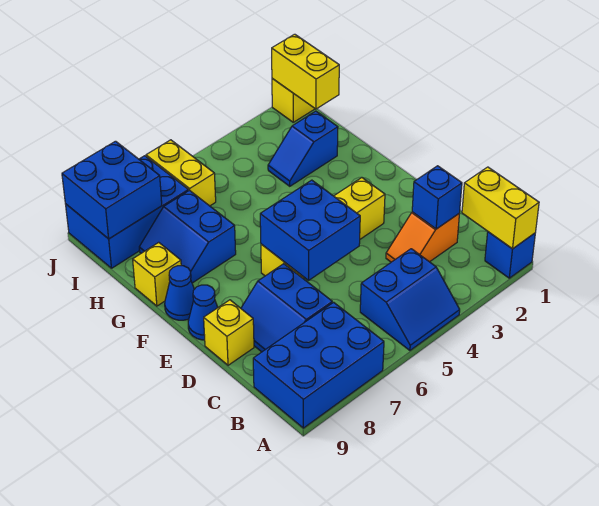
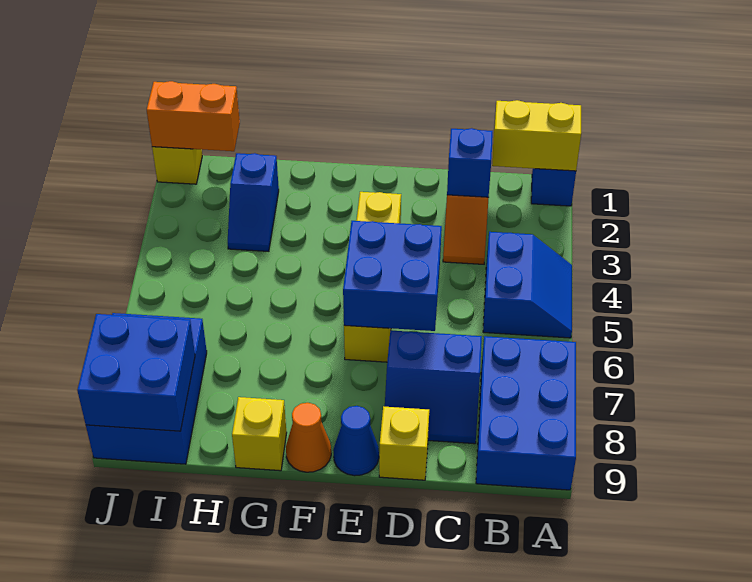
blue cone F9 level 1 -> orange cone F9 level 1
blue slope G7:H8 level 1 top 7 -> none
yellow brick I1:J1 level 2 -> orange brick I1:J1 level 2
yellow brick I6:J6 level 1 -> none

